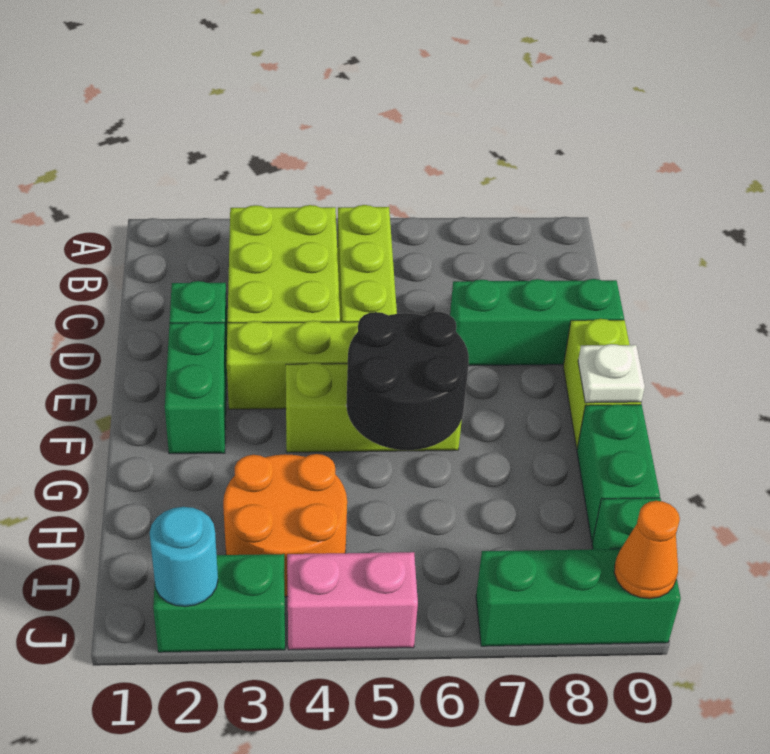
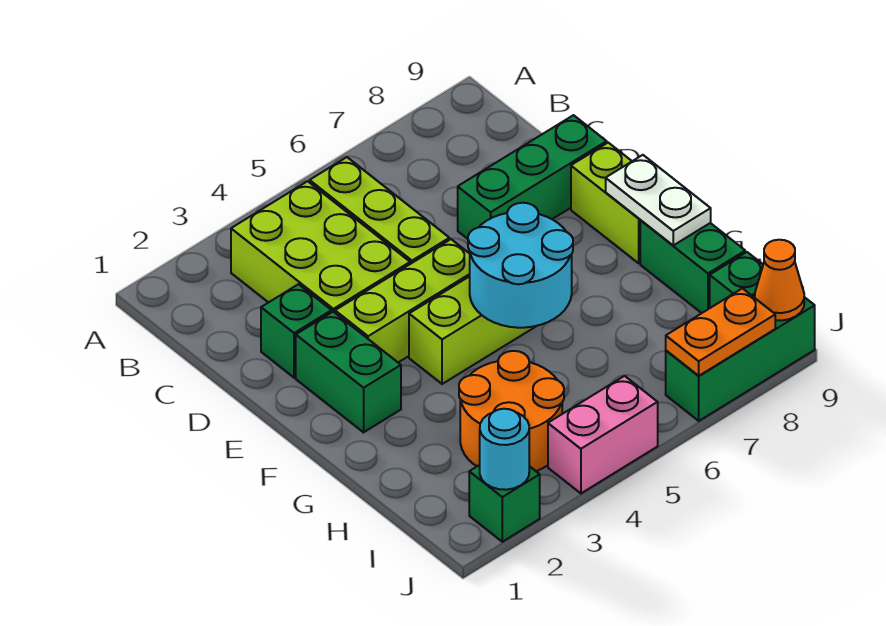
black round brick F5:G6 level 2 -> cyan round brick F5:G6 level 2
white plate F9 level 2 -> white plate F9:G9 level 2
green brick J2:J3 level 1 -> green brick J2 level 1
none -> orange plate J7:J8 level 2

